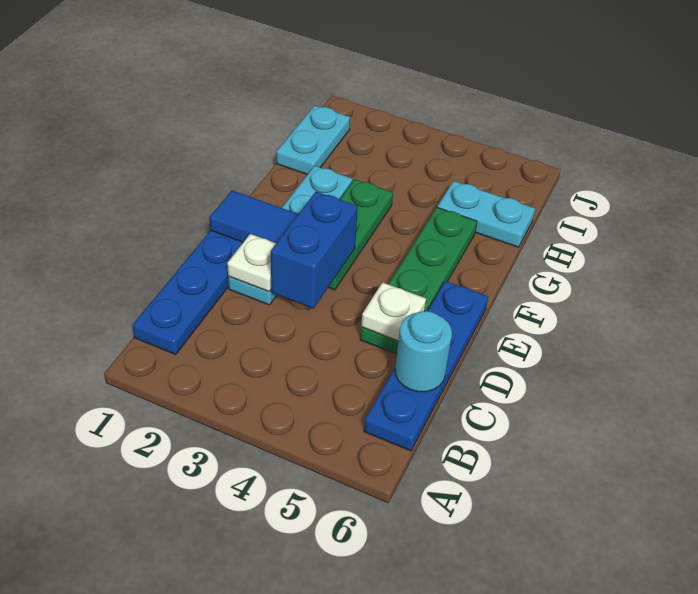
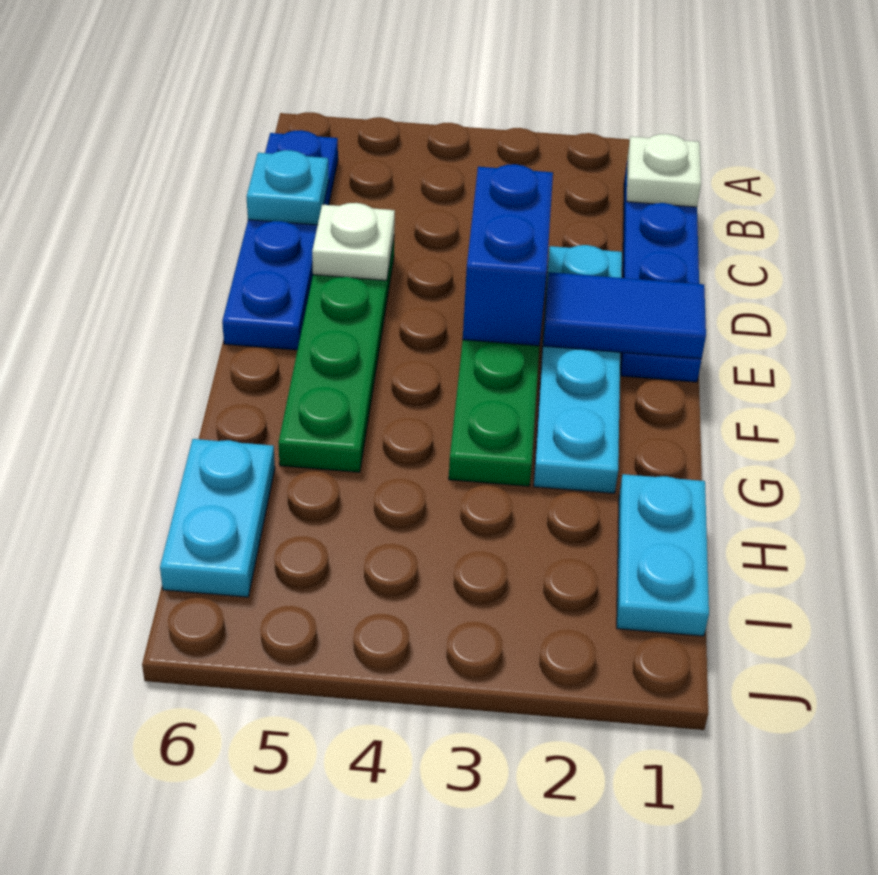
cyan round brick C6 level 2 -> cyan plate C6 level 2
white plate D2 level 2 -> white plate B1 level 2
cyan plate H5:H6 level 1 -> cyan plate H6:I6 level 1

